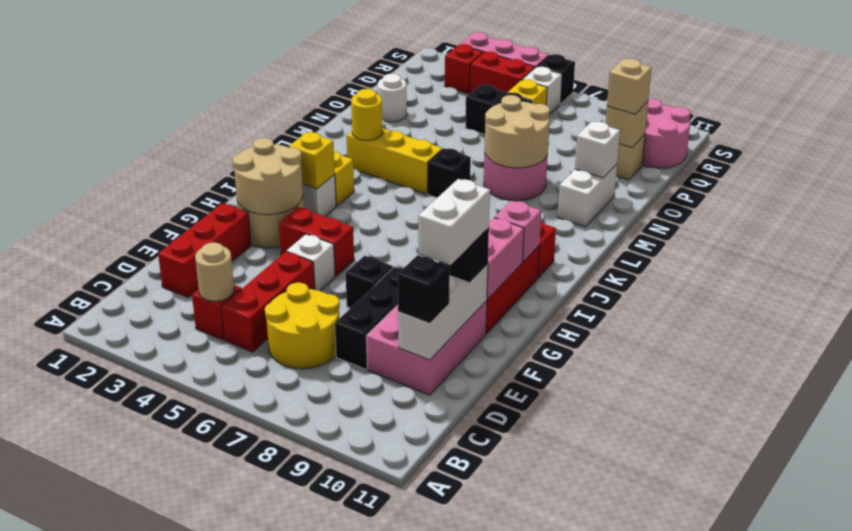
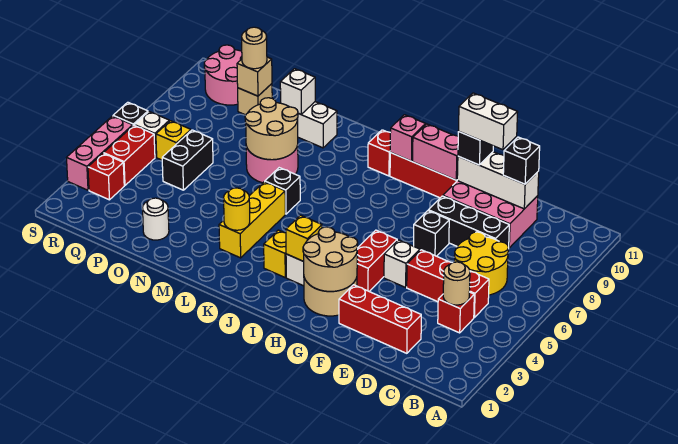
tan brick P10 level 3 -> tan round brick P10 level 3

